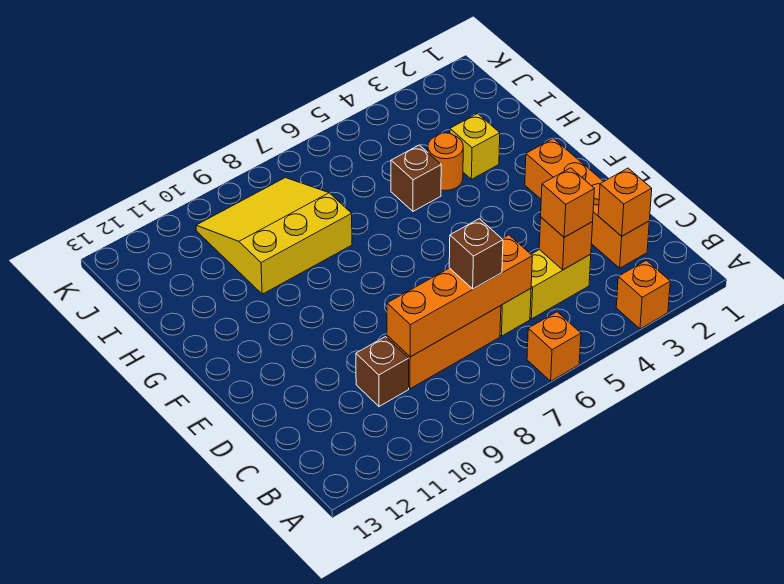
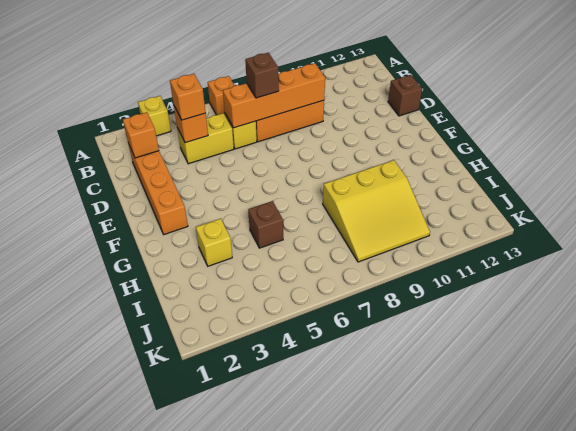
orange brick A3 level 1 -> yellow brick A3 level 1
brown brick C10 level 1 -> brown brick D13 level 1
orange round brick H4 level 1 -> none

